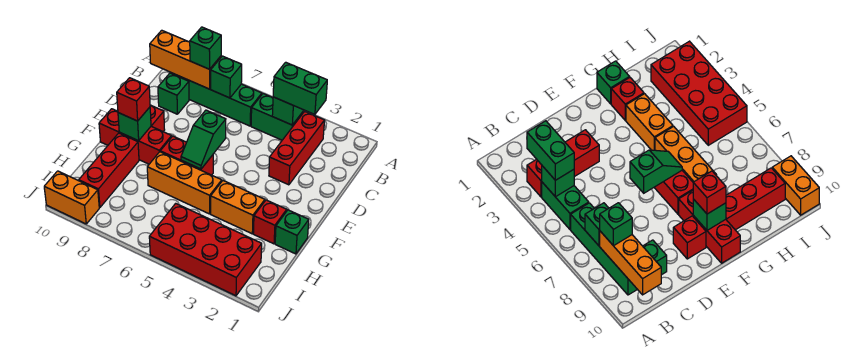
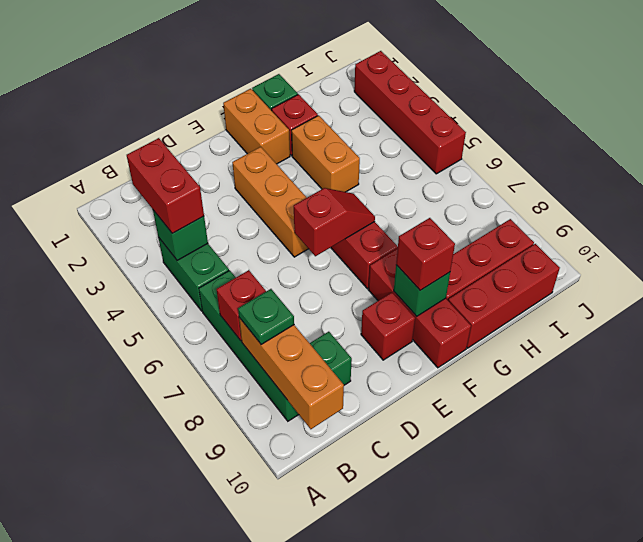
red brick B3:D3 level 1 -> red brick G10:I10 level 1
green brick B3:B4 level 3 -> red brick B3:B4 level 3
green brick B7 level 2 -> red brick B7 level 2
green brick B8 level 3 -> green plate B8 level 3
green slope E6:F6 level 2 top E -> red slope E6:F6 level 2 top E
orange brick G5:G7 level 1 -> orange brick E3:E5 level 1
red brick I2:J5 level 1 -> red brick J2:J5 level 1
orange brick J9:J10 level 1 -> orange brick F1:F2 level 1

